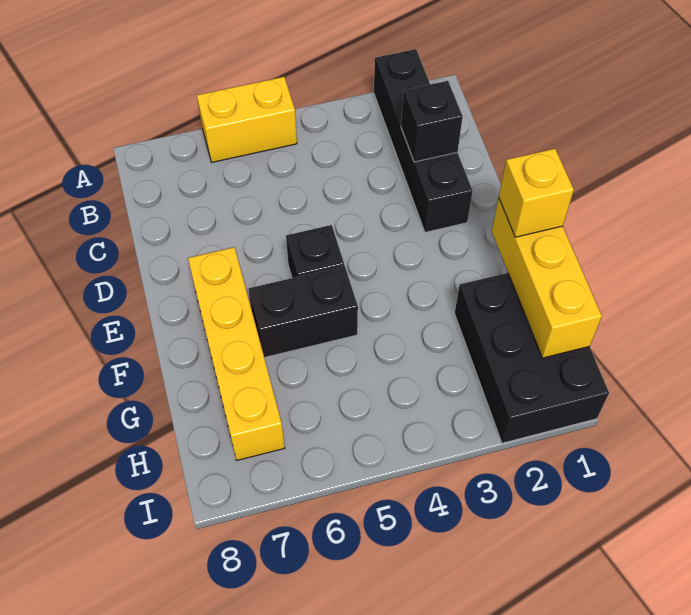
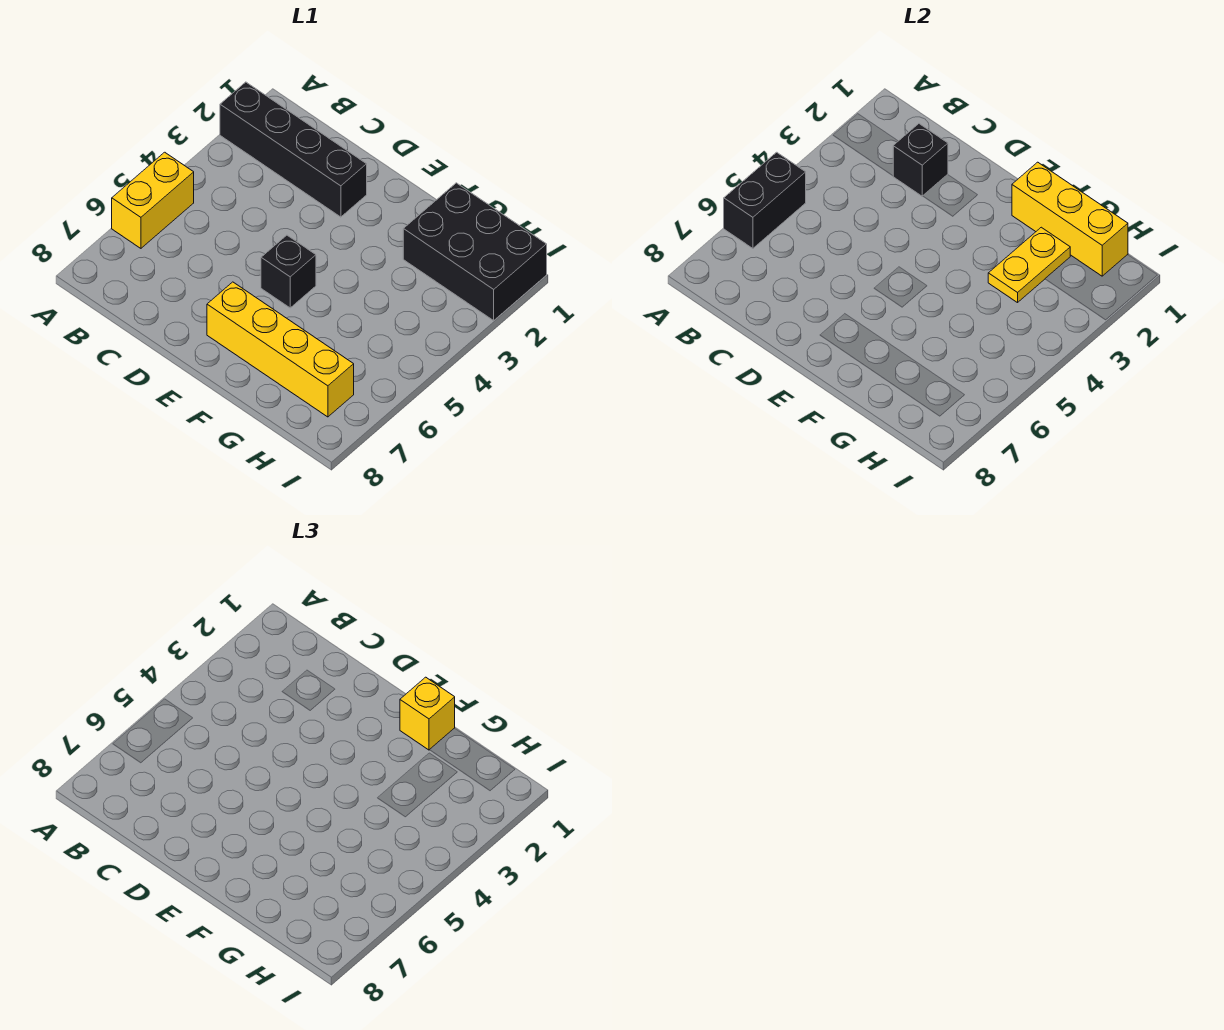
black brick F5:F6 level 1 -> black brick A5:A6 level 2
none -> yellow plate G2:G3 level 2

